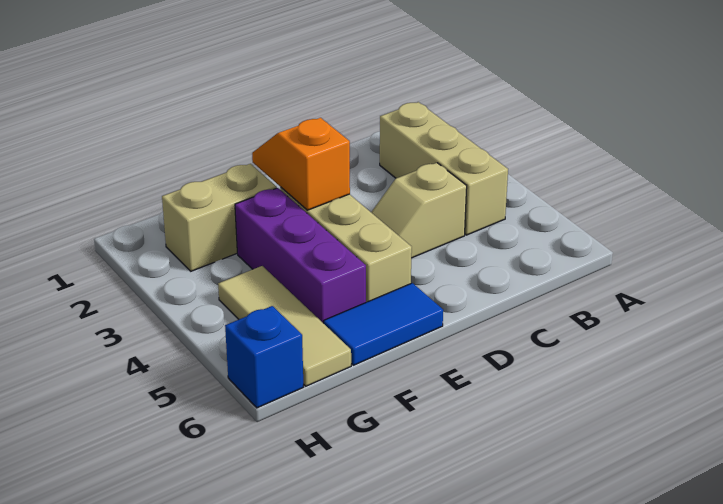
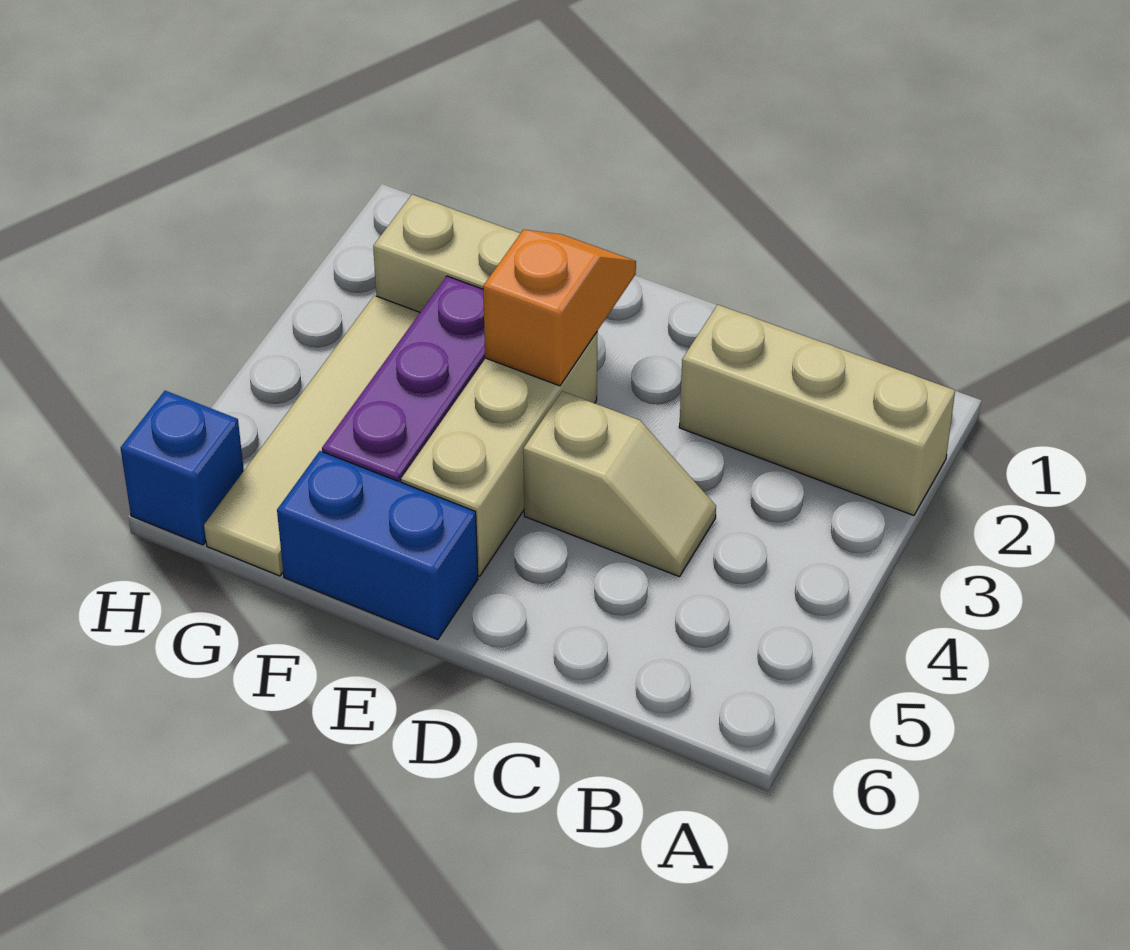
tan brick B2:B4 level 1 -> tan brick A2:C2 level 1
tan slope C4:D4 level 1 top C -> tan slope C4:D4 level 1 top D
blue tile E6:F6 level 1 -> blue brick E6:F6 level 1
tan tile G4:G6 level 1 -> tan tile G3:G6 level 1

